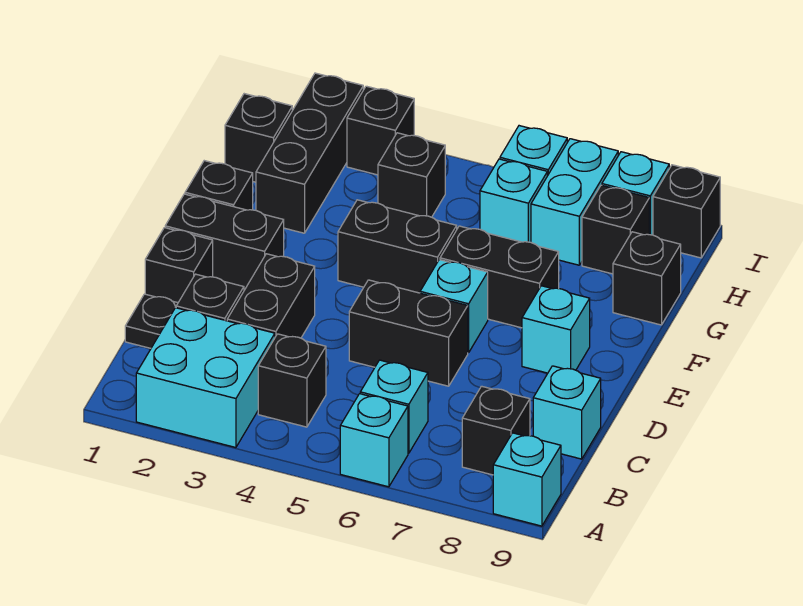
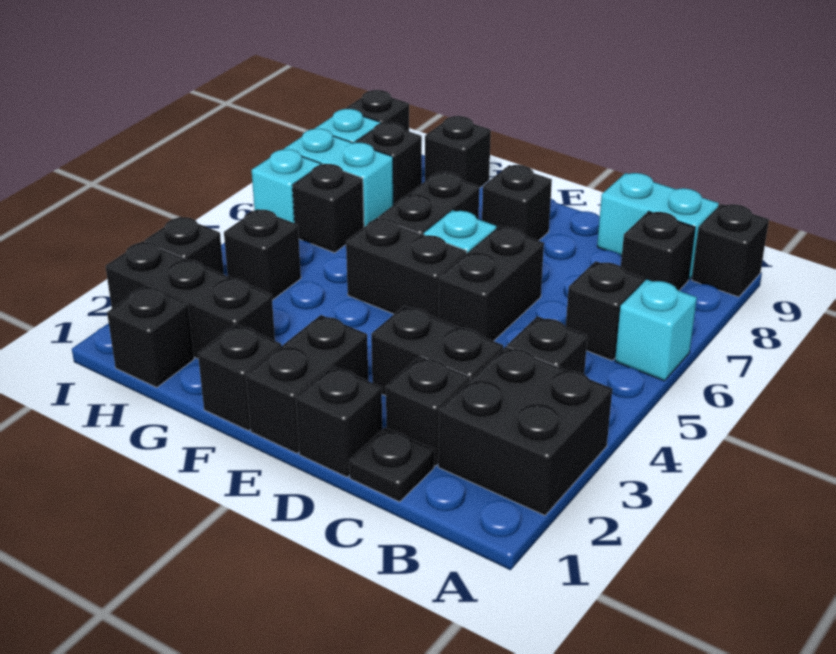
cyan brick A2:B3 level 1 -> black brick A2:B3 level 1
cyan brick A9 level 1 -> black brick A9 level 1
cyan brick B6 level 1 -> black brick B6 level 1
cyan brick C9 level 1 -> cyan brick B9:C9 level 1
cyan brick E8 level 1 -> black brick E8 level 1
black brick F4:F5 level 1 -> black brick E5:F5 level 1
cyan brick H6 level 1 -> black brick H6 level 1

